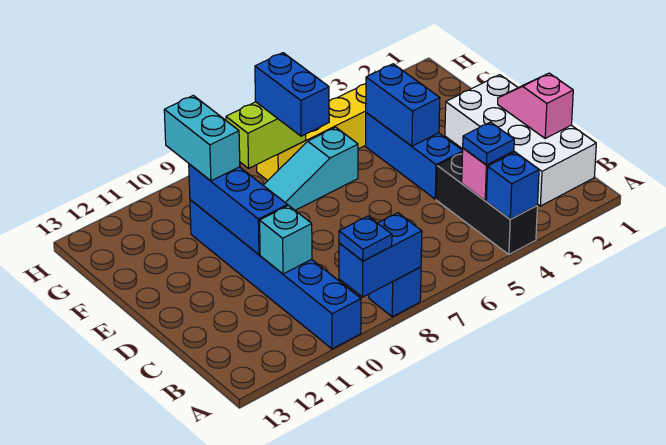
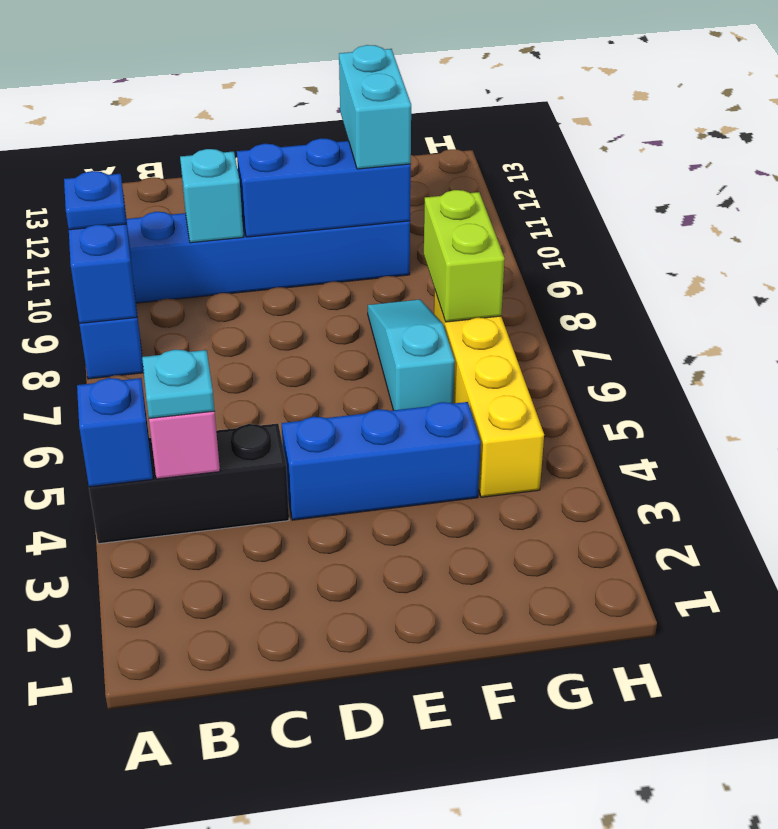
white brick B1:E2 level 1 -> none
blue plate B4 level 3 -> cyan plate B4 level 3
pink slope C1:D1 level 2 top C -> none
blue brick E4:F4 level 2 -> none
blue brick F7:G7 level 3 -> none
cyan brick F10:G10 level 3 -> cyan brick F10:F11 level 3

